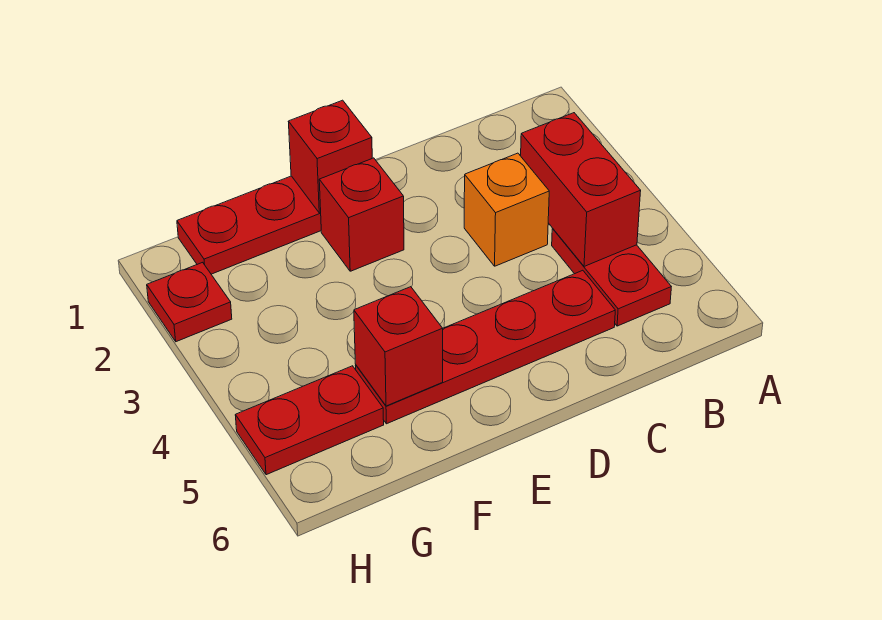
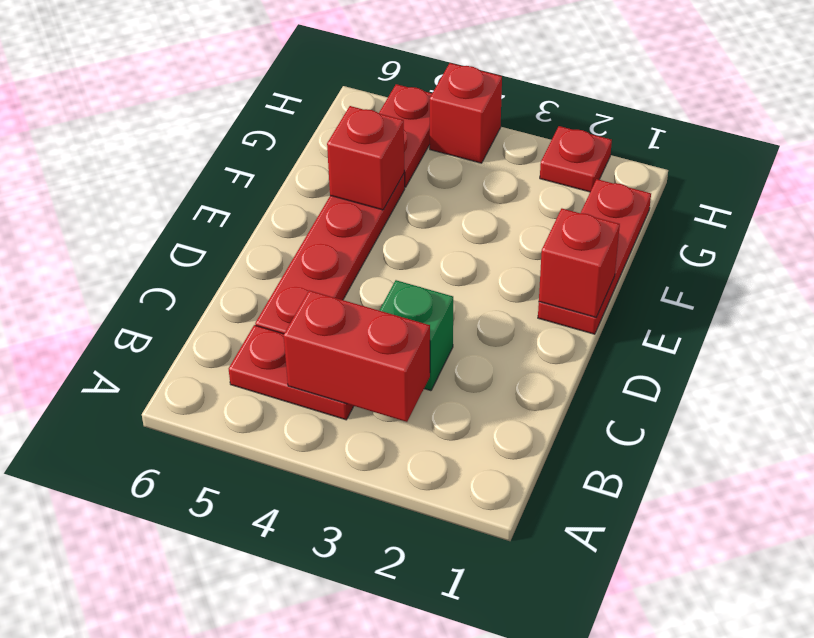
orange brick C3 level 1 -> green brick C3 level 1
red brick E2 level 1 -> red brick H4 level 1

